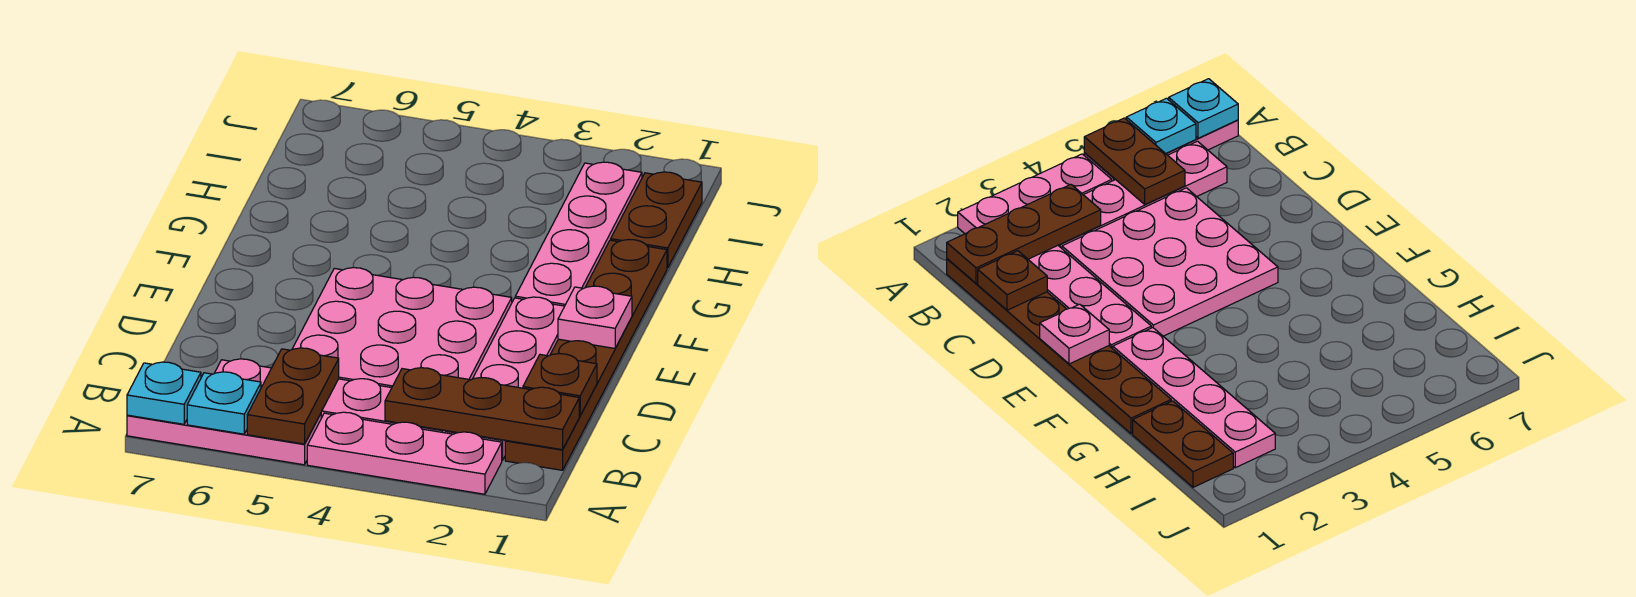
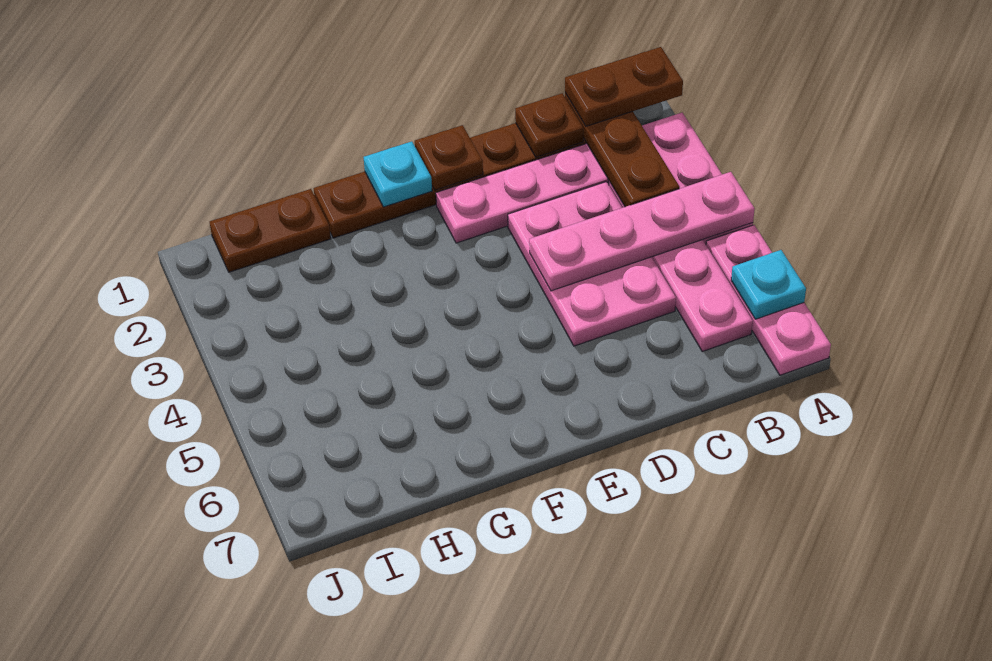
brown plate A5:B5 level 2 -> brown plate A1:B1 level 3
cyan plate A7 level 2 -> cyan plate F1 level 2
pink plate C3:E5 level 1 -> pink plate C3:D5 level 1
pink plate E1 level 2 -> brown plate E1 level 2
pink plate F2:I2 level 1 -> pink plate A4:D4 level 2

